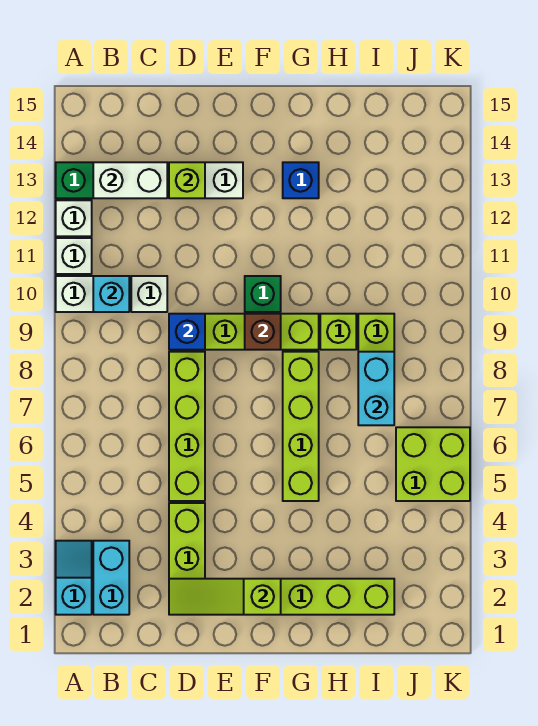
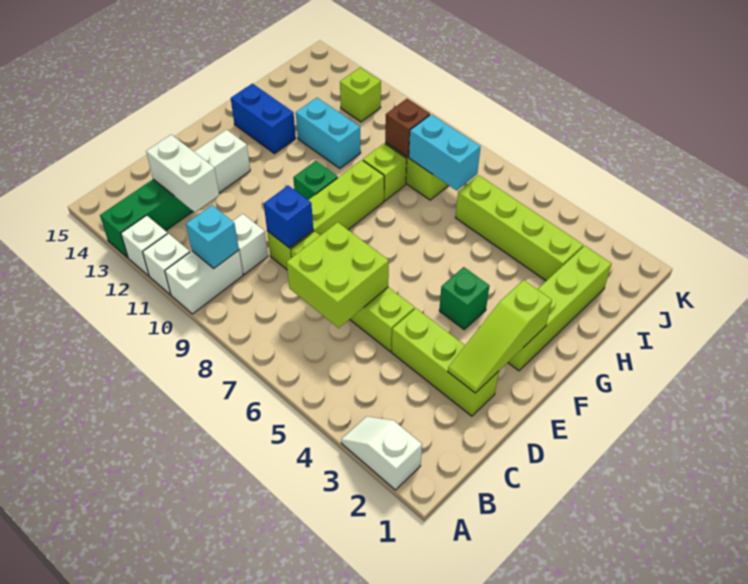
cyan slope A2:A3 level 1 top 2 -> white slope A2:A3 level 1 top 2
cyan brick B2:B3 level 1 -> cyan brick H11:H12 level 1
white brick B13:C13 level 2 -> white brick C12:C13 level 2
lime brick D13 level 2 -> lime brick J12 level 1
none -> green brick F4 level 1
brown brick F9 level 2 -> brown brick I9 level 2
lime brick G5:G8 level 1 -> lime brick I3:I6 level 1
blue brick G13 level 1 -> blue brick G13:G14 level 1
lime brick J5:K6 level 1 -> lime brick C6:D7 level 2

